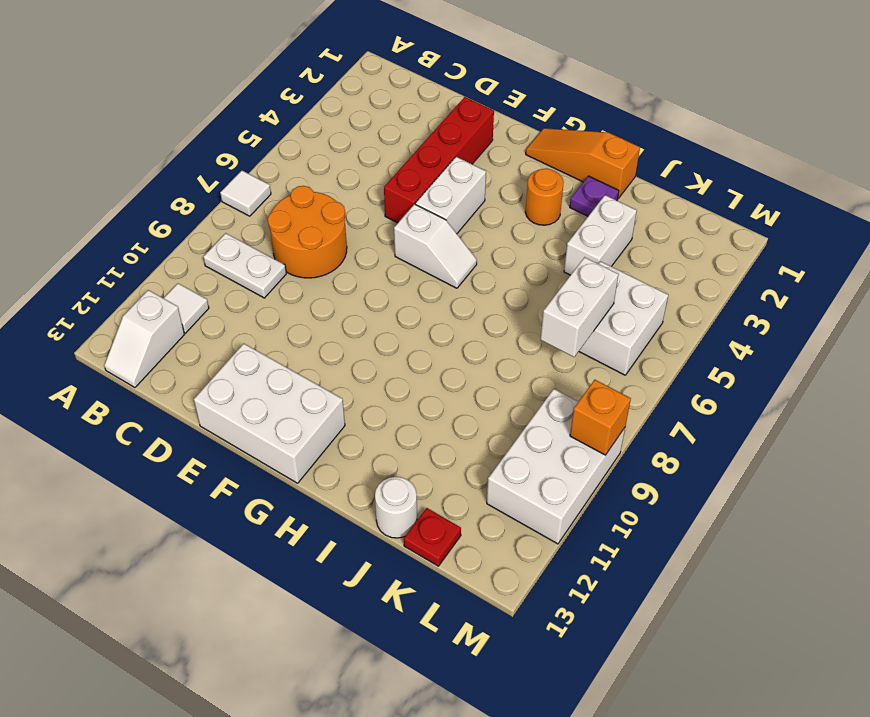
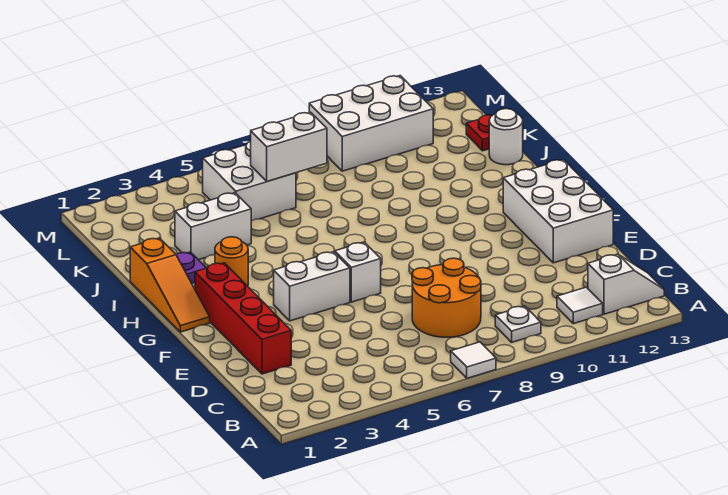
white plate B9:C9 level 1 -> white plate B9 level 1
red brick E2:E5 level 1 -> red brick D2:G2 level 1
orange brick M9 level 2 -> none

